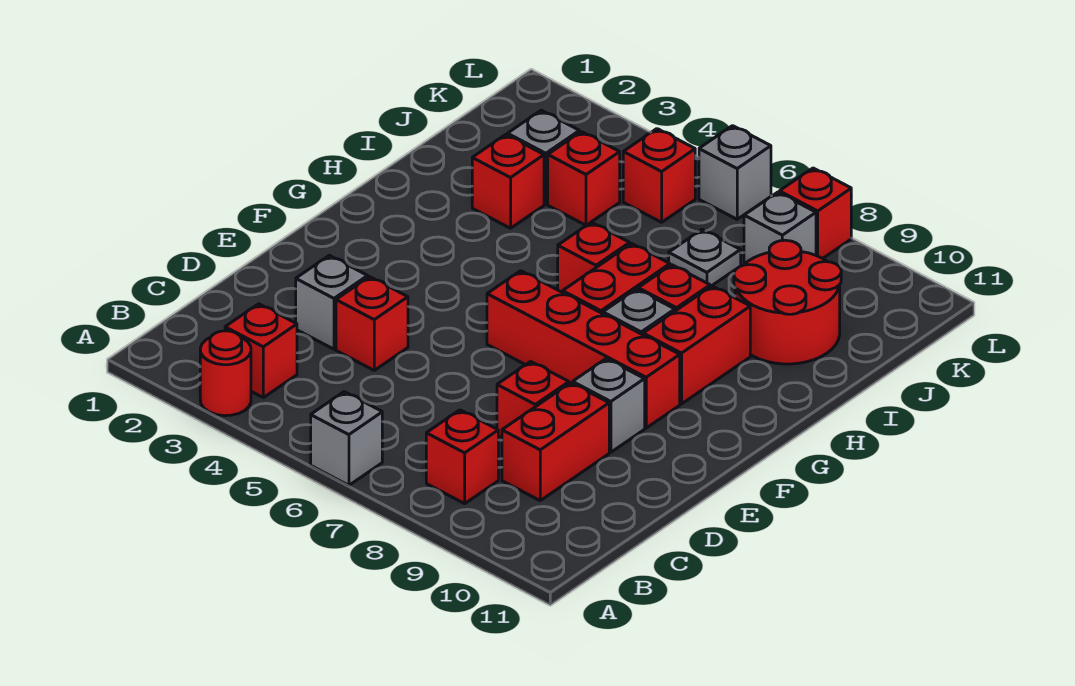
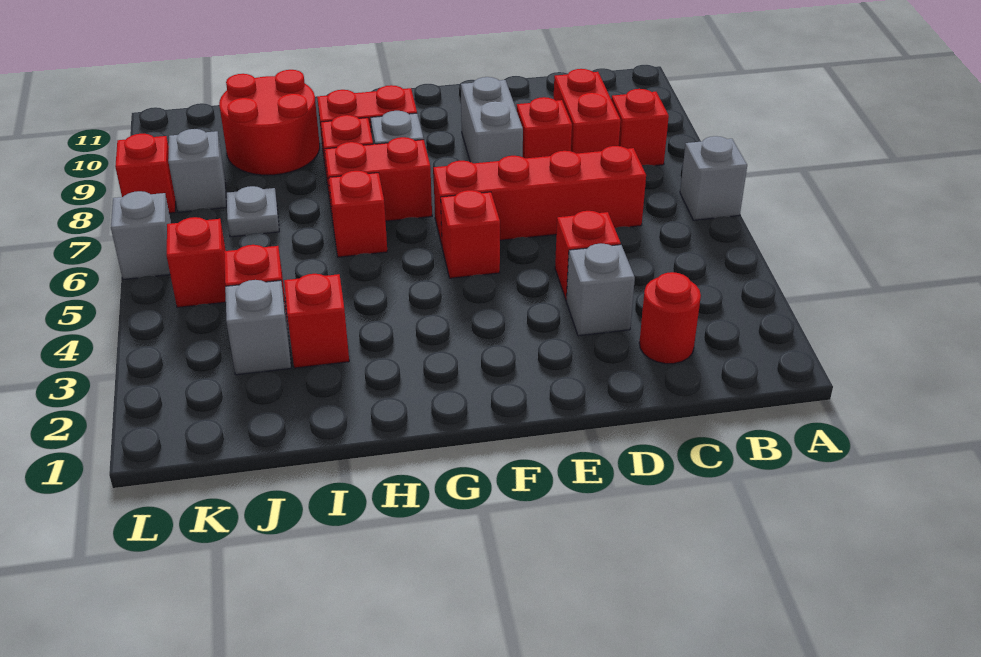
red round brick A3 level 1 -> red round brick C2 level 1
red brick B3 level 1 -> red brick F5 level 1
red brick C9:D9 level 1 -> red brick C8:C9 level 1
grey brick E9 level 1 -> grey brick E8:E9 level 1
red brick F6:F9 level 1 -> red brick C6:F6 level 1

